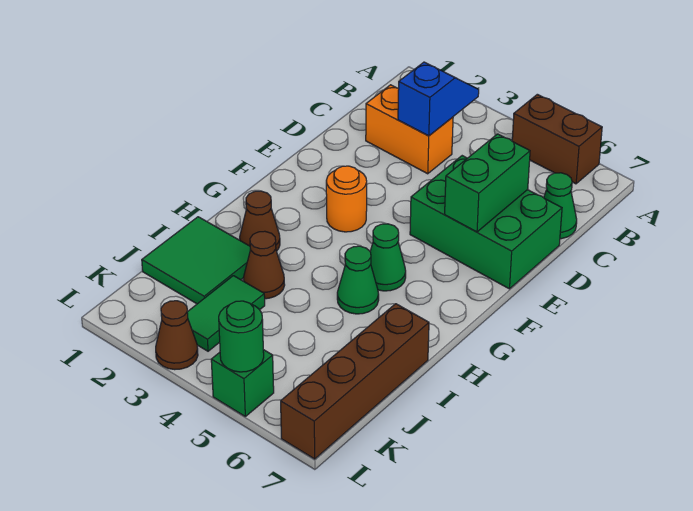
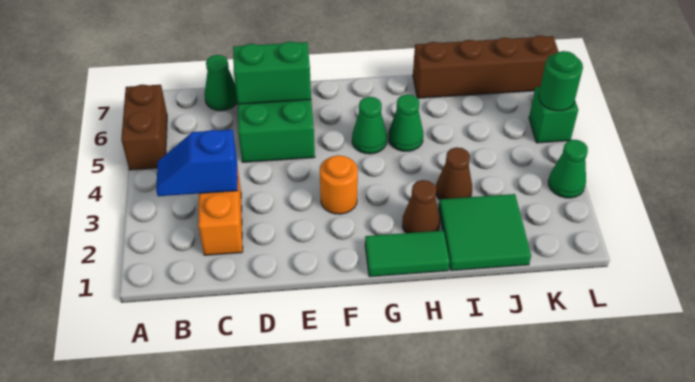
green tile J3:K3 level 1 -> green tile G1:H1 level 1
brown cone L3 level 1 -> green cone L3 level 1

